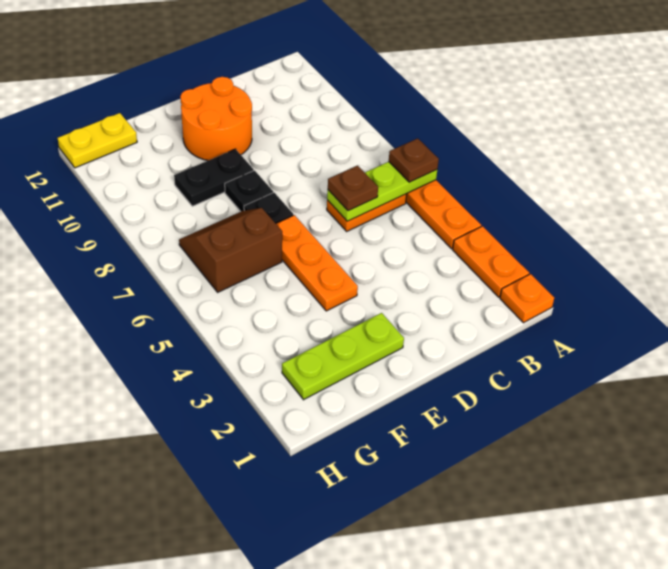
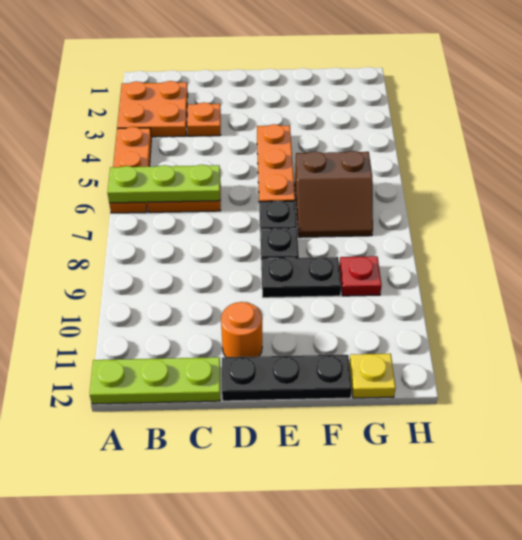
orange plate A1 level 1 -> orange plate C3 level 1
orange plate A2:A3 level 1 -> orange plate A2:B3 level 1
brown plate A6 level 3 -> none
brown plate C6 level 3 -> none
orange round brick D10:E11 level 1 -> orange round brick D11 level 1
none -> black plate D12:F12 level 1
lime plate E2:G2 level 1 -> lime plate A12:C12 level 1
none -> red plate G9 level 1
yellow plate G12:H12 level 1 -> yellow plate G12 level 1

